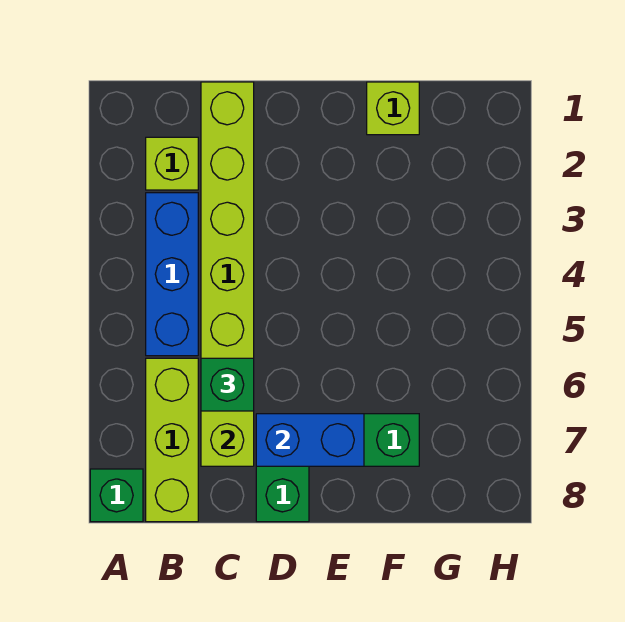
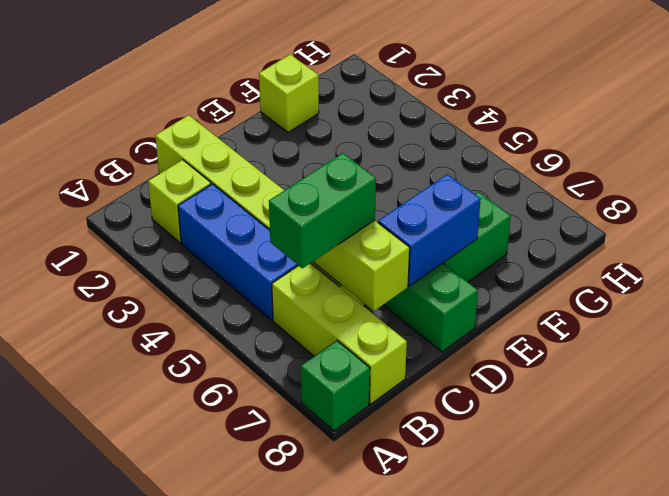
green brick C6 level 3 -> green brick B6:C6 level 3

